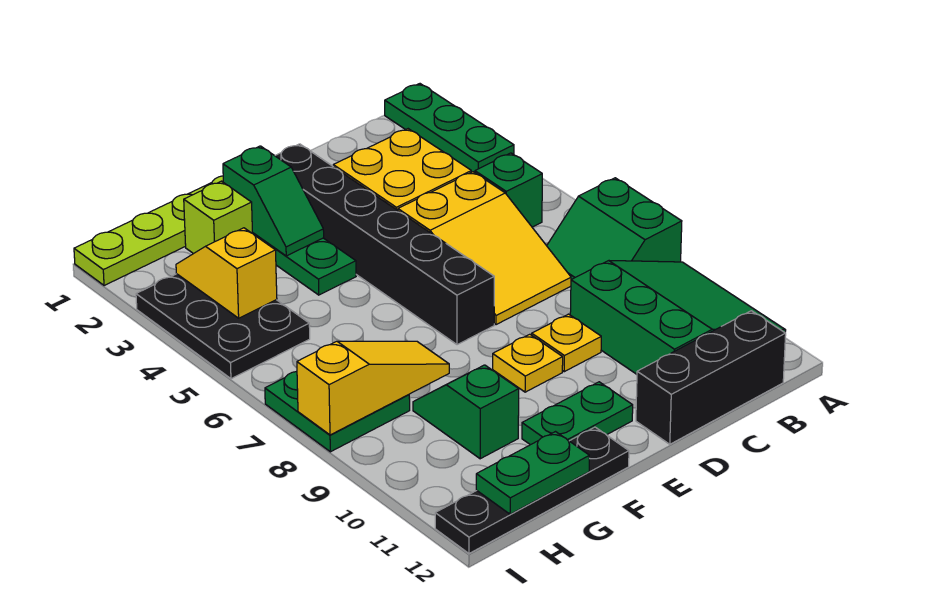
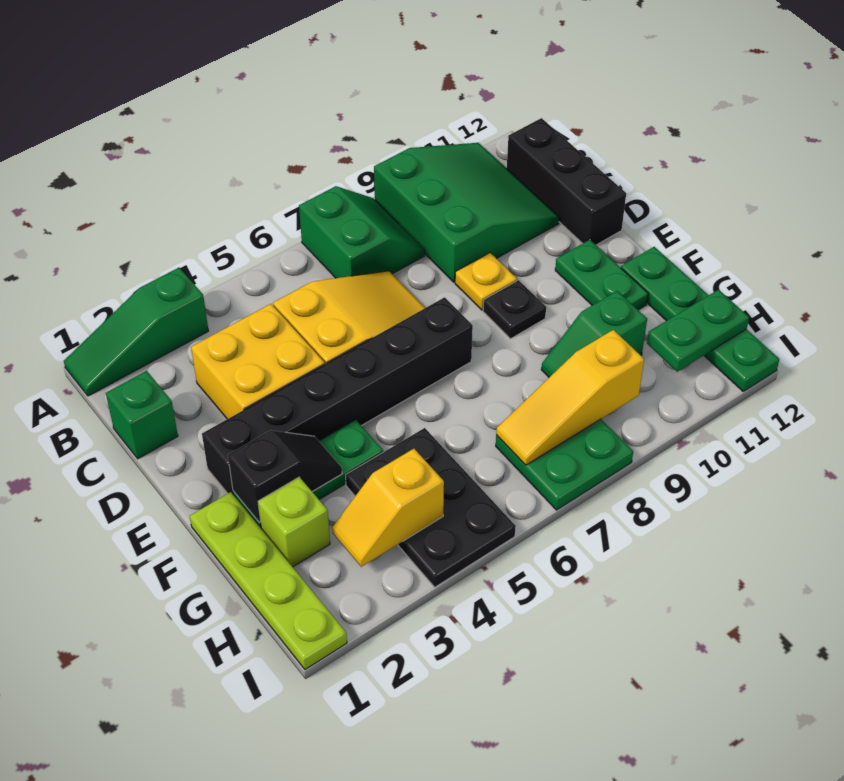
green plate A1:A3 level 1 -> green slope A1:A3 level 1 top 3
green slope A7:B8 level 1 top A -> green slope A7:B8 level 1 top 7
green slope A9:C11 level 1 top C -> green slope A9:C11 level 1 top 9
green brick B5 level 1 -> green brick C1 level 1
yellow plate E9 level 1 -> black plate E9 level 1
green slope F2:F3 level 2 top 2 -> black slope F2:F3 level 2 top 2
black plate F12:I12 level 1 -> green plate F12:I12 level 1
yellow slope G8:I8 level 2 top I -> yellow slope H7:H9 level 2 top 9
green plate G12:H12 level 2 -> green plate H11:H12 level 2
black plate H3:I5 level 1 -> black plate G4:I5 level 1

